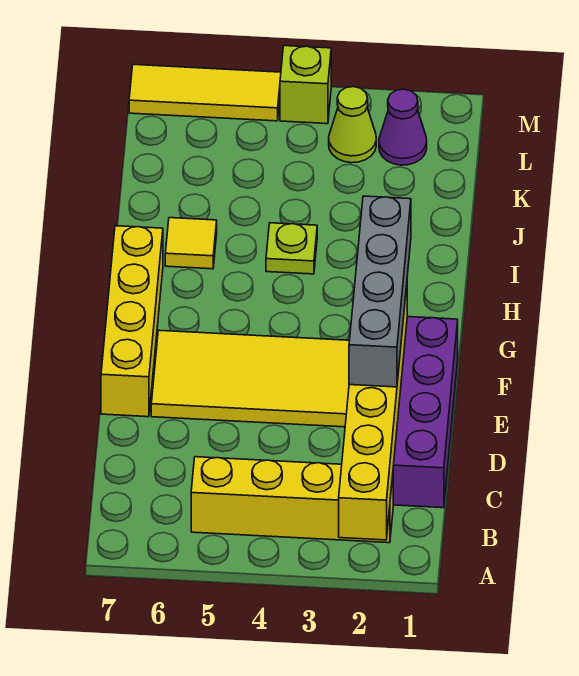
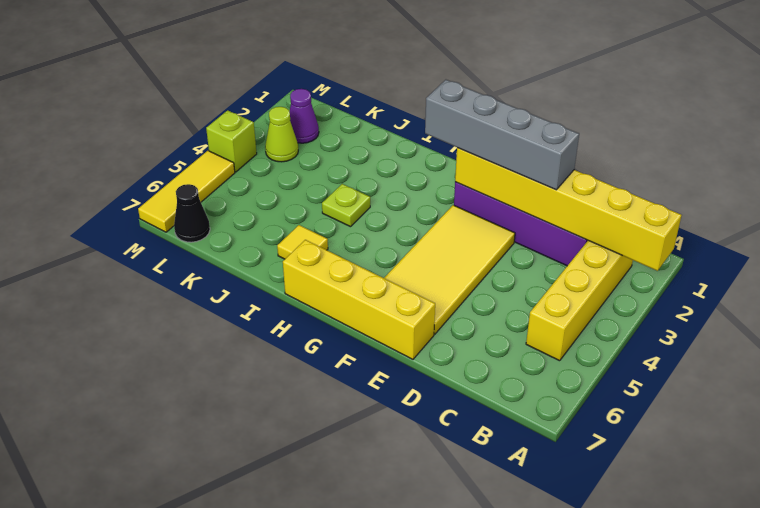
none -> black cone L7 level 1

